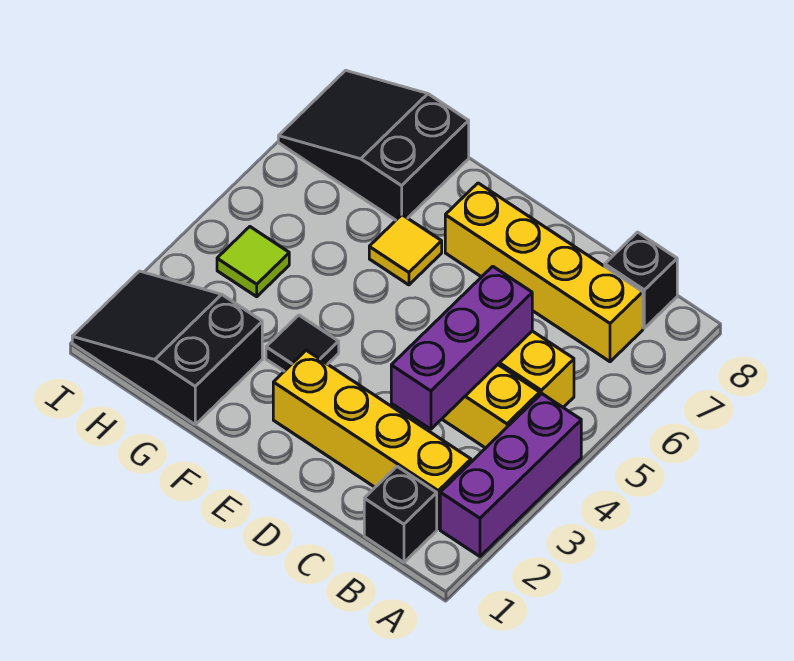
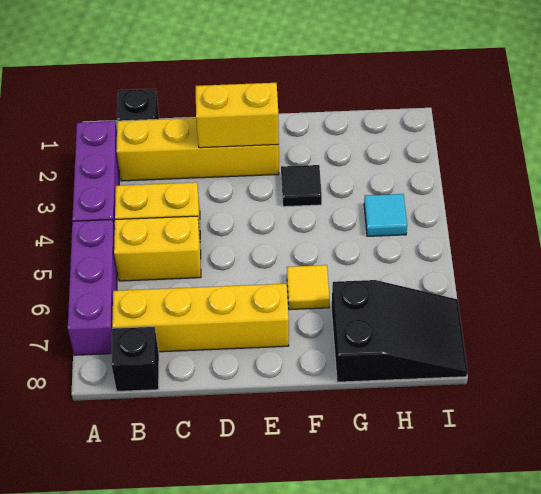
purple brick C3:C5 level 2 -> purple brick A5:A7 level 1
none -> yellow brick D2:E2 level 2
black slope G1:I2 level 1 top G -> none
lime tile H4 level 1 -> cyan tile H4 level 1

